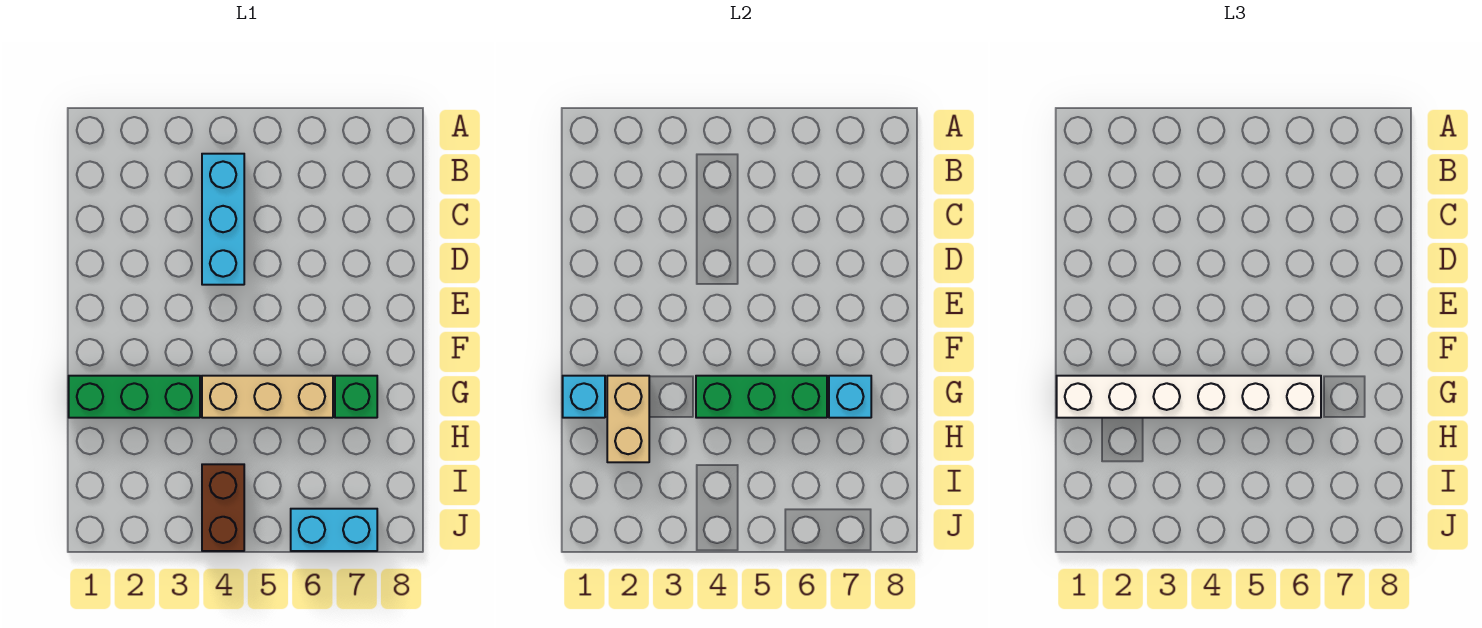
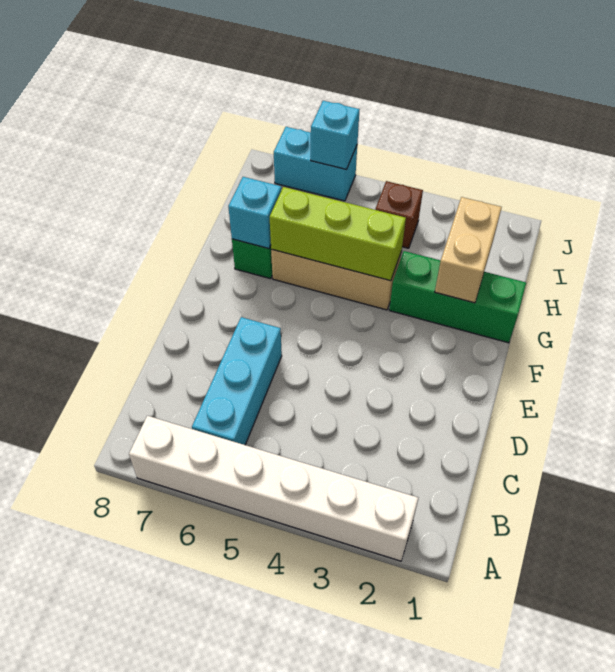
cyan brick B4:D4 level 1 -> cyan brick B6:D6 level 1
cyan brick G1 level 2 -> cyan brick J6 level 2
white brick G1:G6 level 3 -> white brick A2:A7 level 1
green brick G4:G6 level 2 -> lime brick G4:G6 level 2
brown brick I4:J4 level 1 -> brown brick I4 level 1

